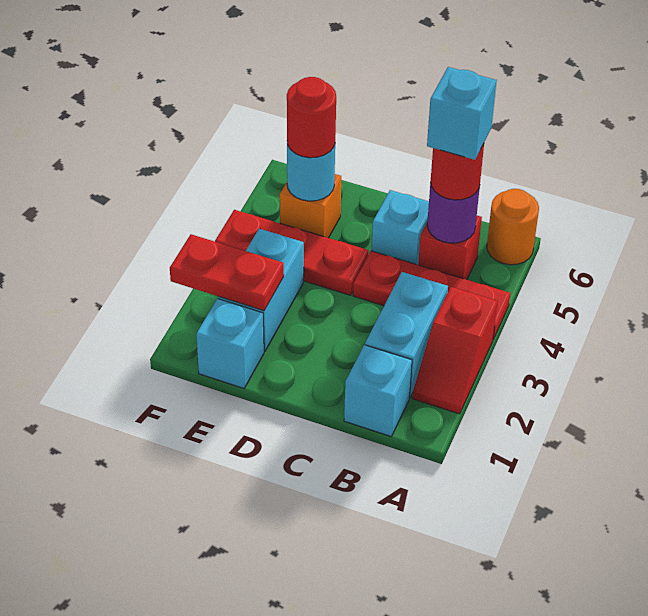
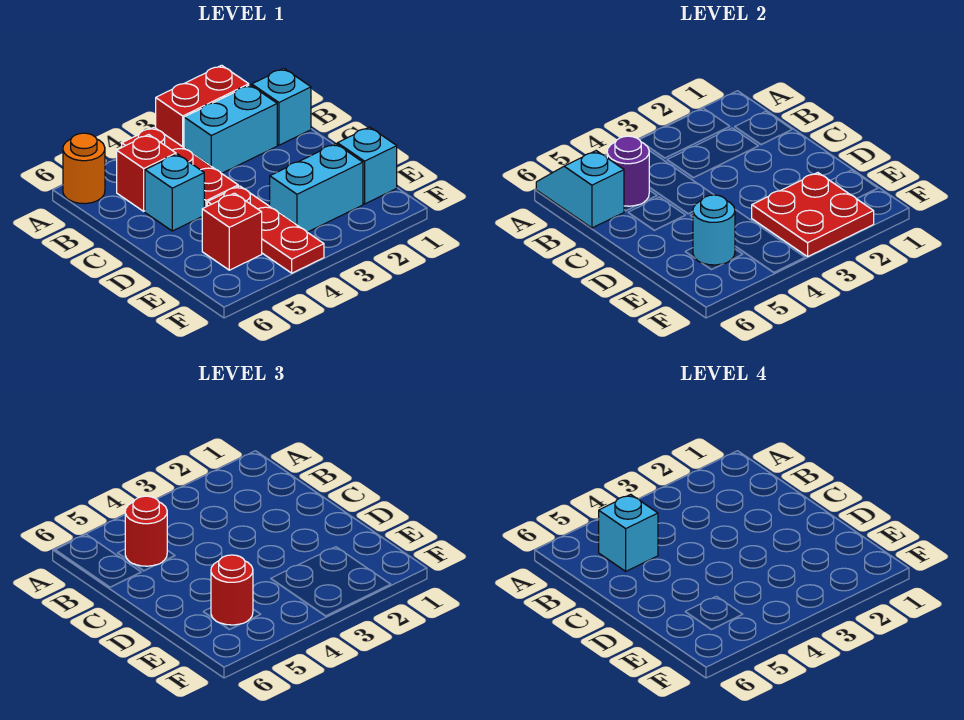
red slope A2:A3 level 1 top 3 -> red brick A2:A3 level 1
none -> cyan slope A6:B6 level 2 top B
red plate E2:F2 level 2 -> red plate E2:F3 level 2
orange brick E5 level 1 -> red brick E5 level 1

